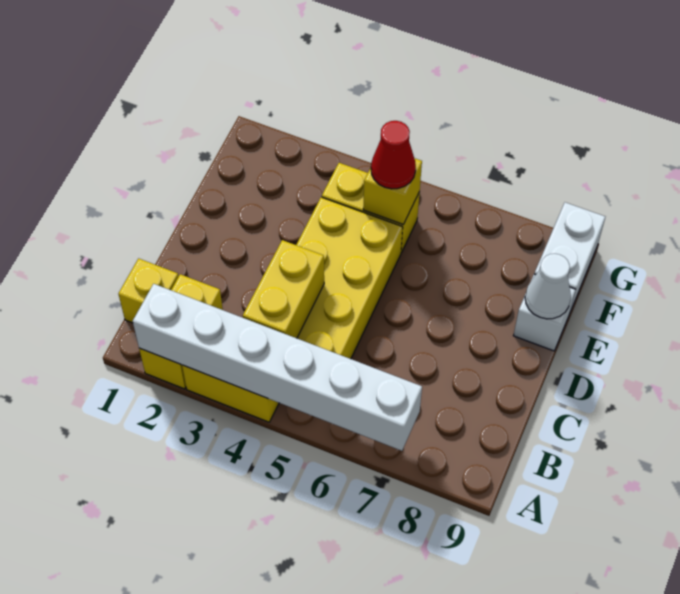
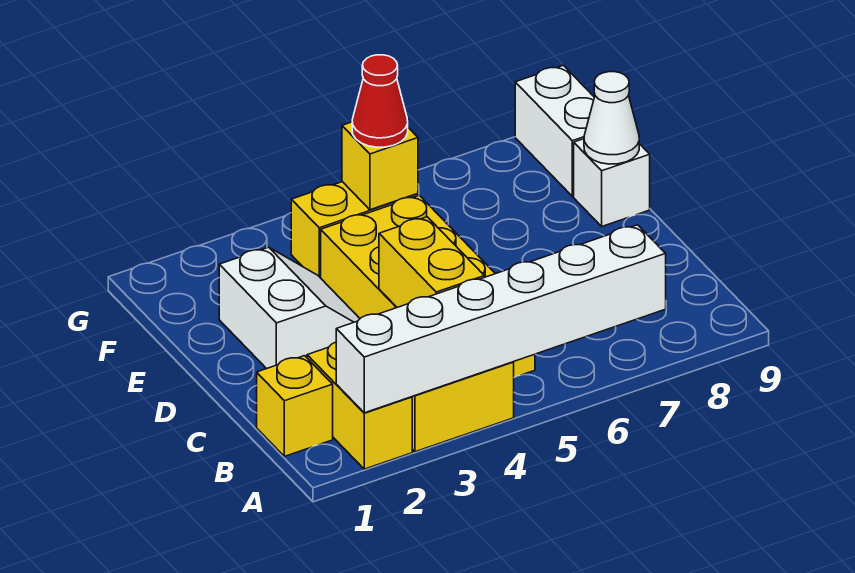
none -> white slope D2:E3 level 1 top 2

